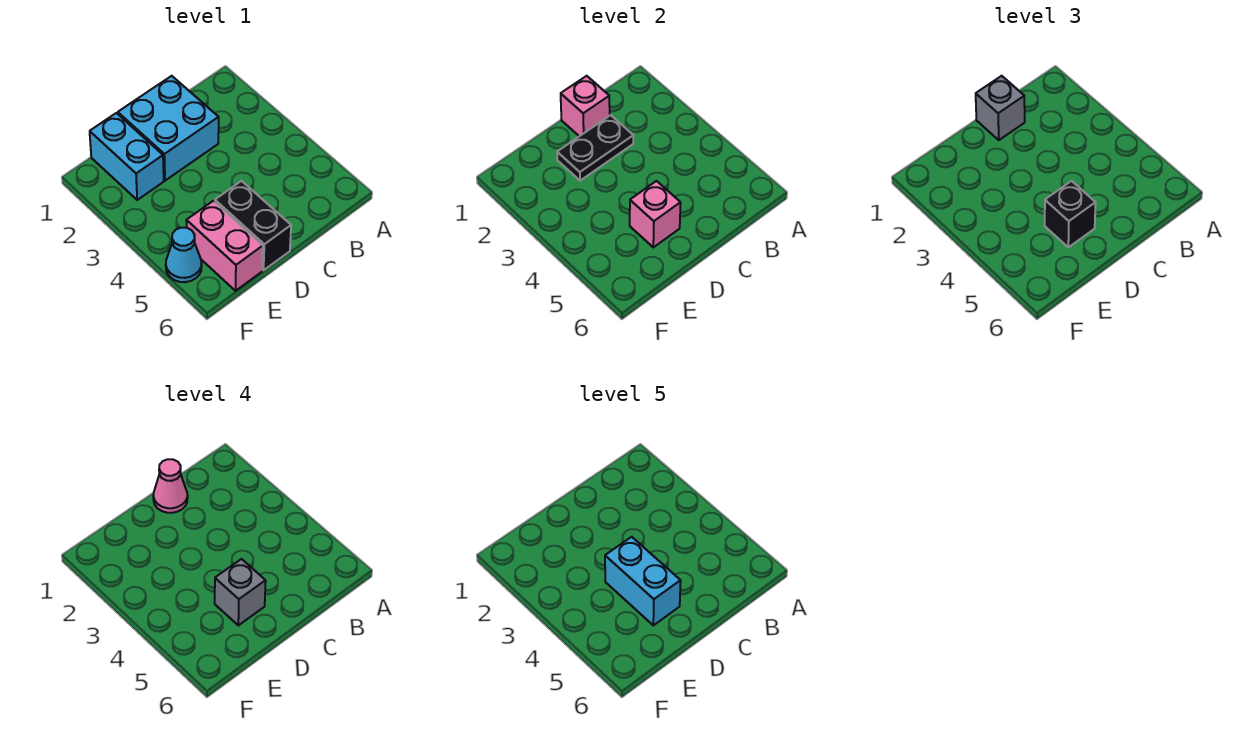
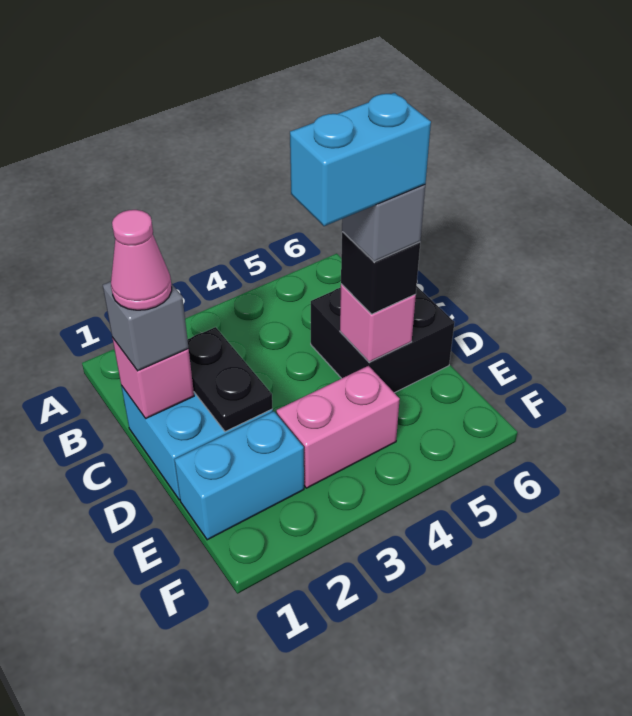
black brick D5:D6 level 1 -> black brick C5:D6 level 1
pink brick E5:E6 level 1 -> pink brick E3:E4 level 1
cyan cone F5 level 1 -> none

